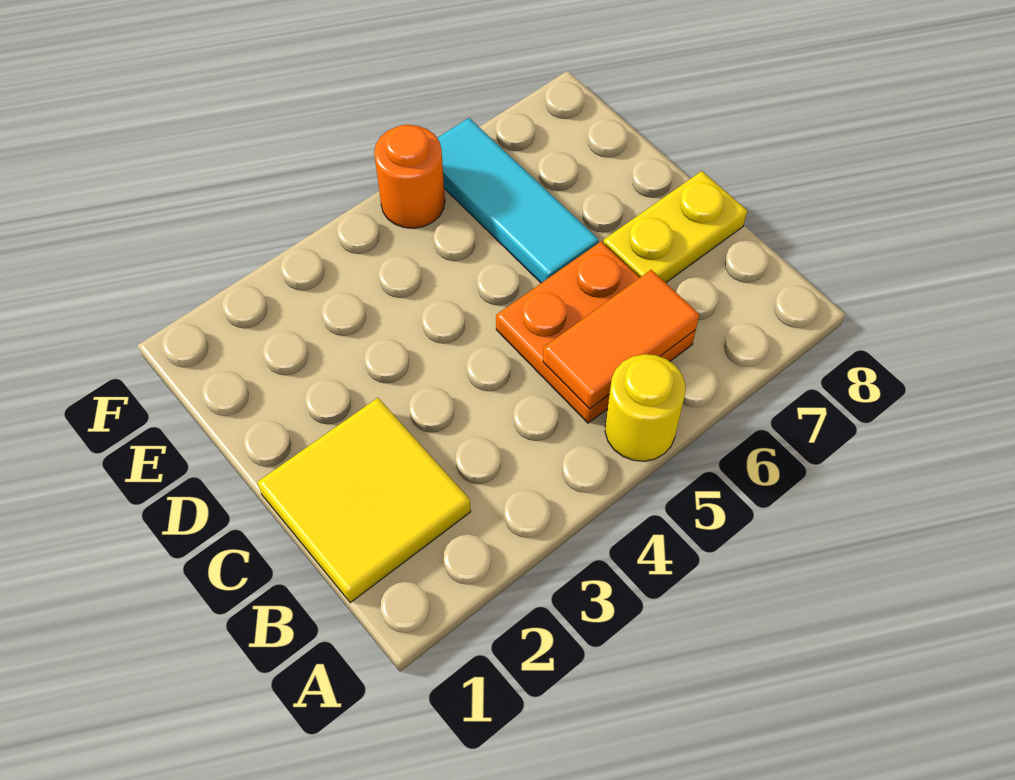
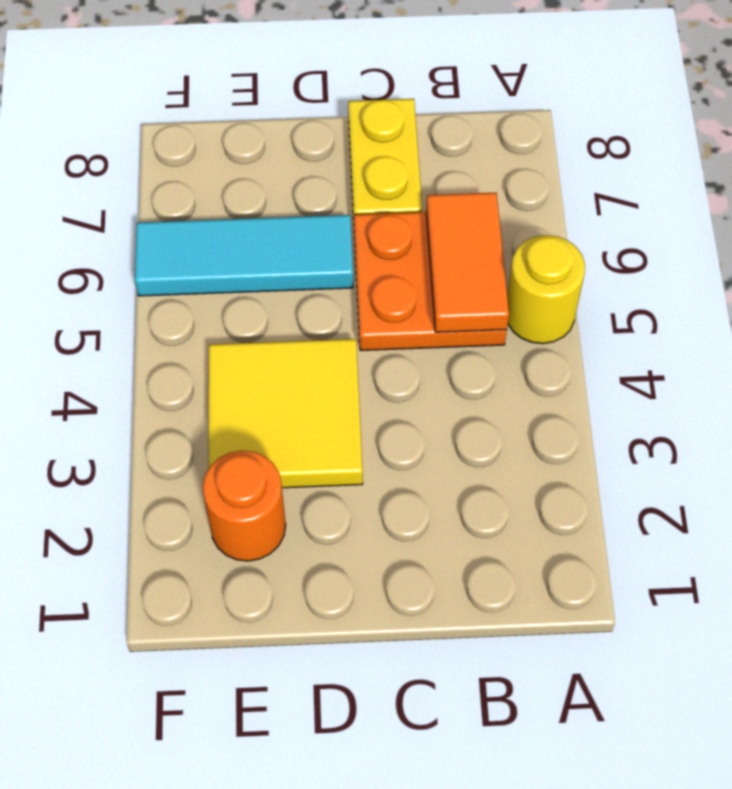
yellow tile B1:C2 level 1 -> yellow tile D3:E4 level 1
orange round brick F5 level 1 -> orange round brick E2 level 1

